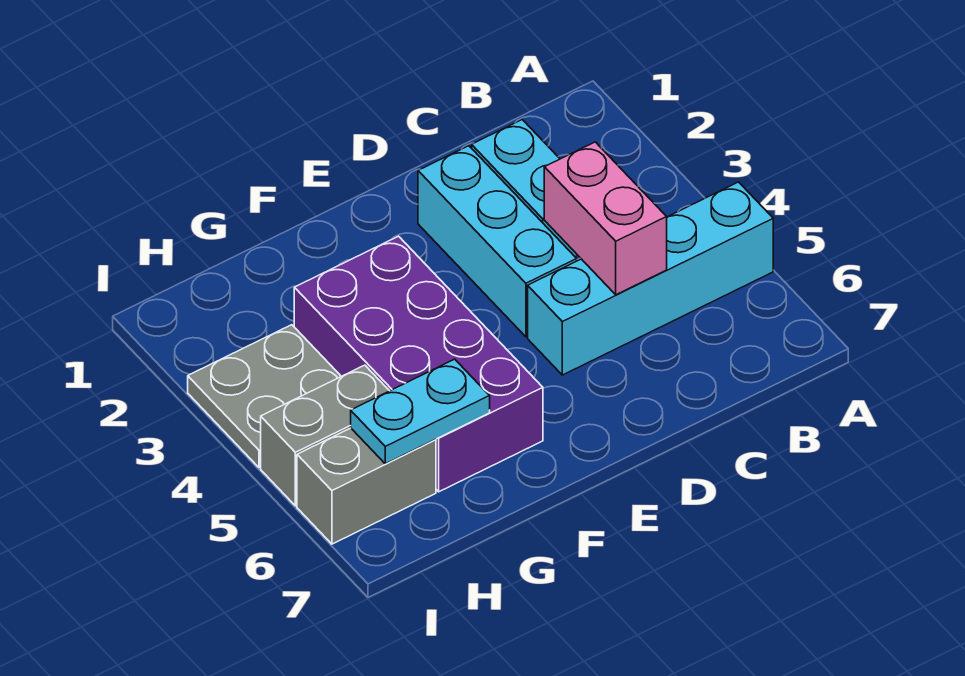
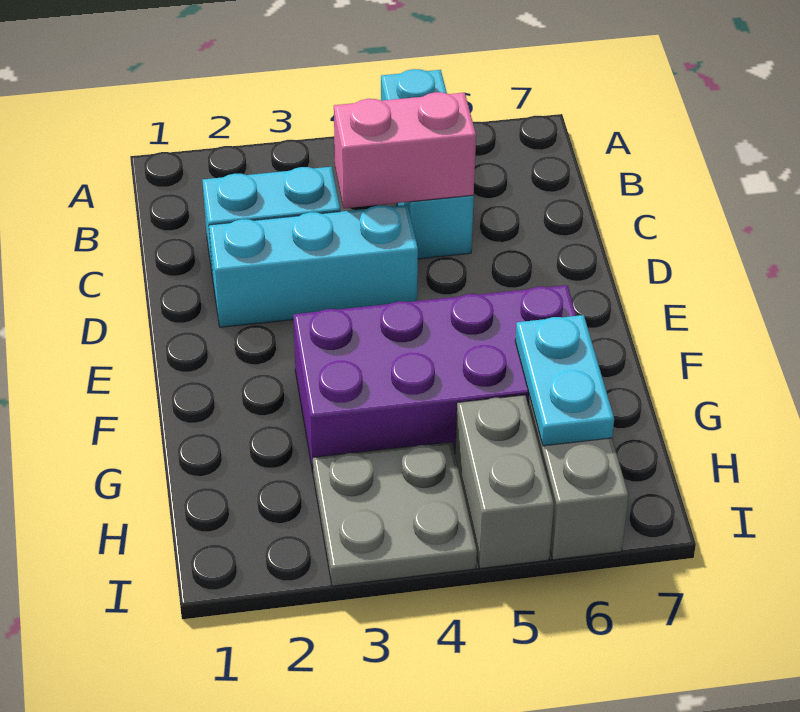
cyan brick A5:D5 level 1 -> cyan brick A5:C5 level 1

